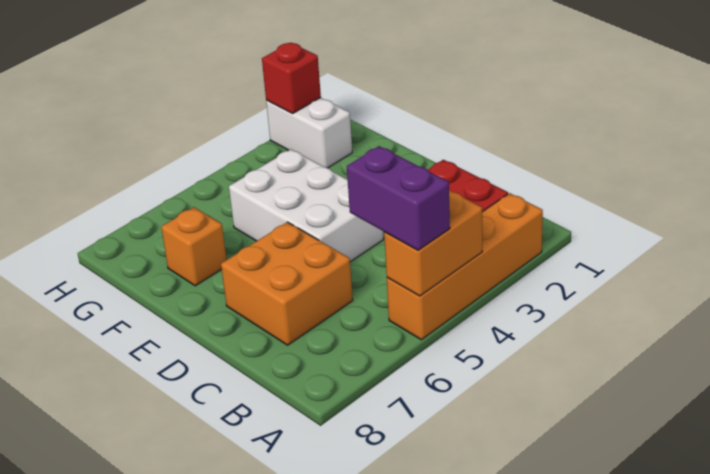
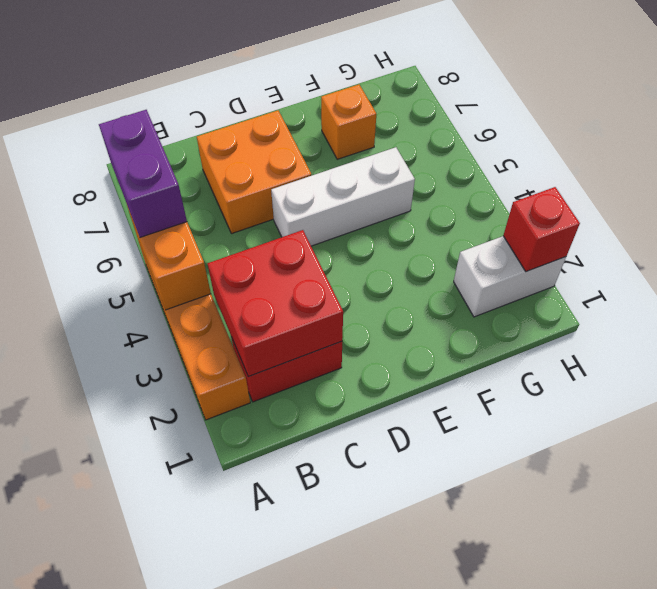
purple brick A5:B5 level 3 -> purple brick A5:A6 level 3
none -> red brick B2:C3 level 2
white brick D4:F5 level 1 -> white brick D5:F5 level 1

